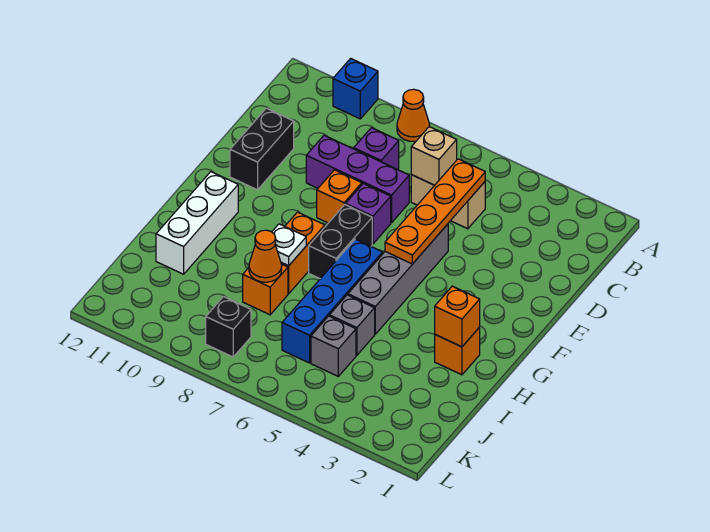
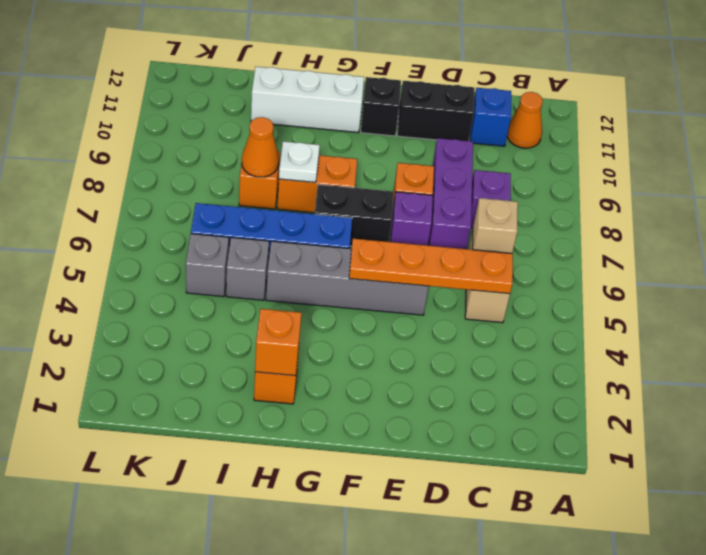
orange cone A8 level 1 -> orange cone B11 level 1
blue brick A10 level 1 -> blue brick C11 level 1
black brick K8 level 1 -> black brick F11 level 1

